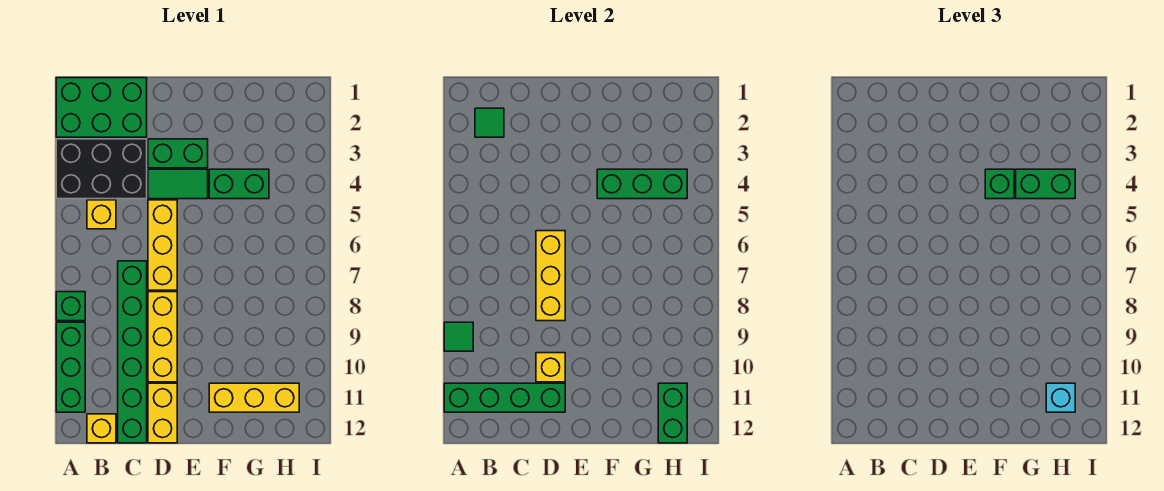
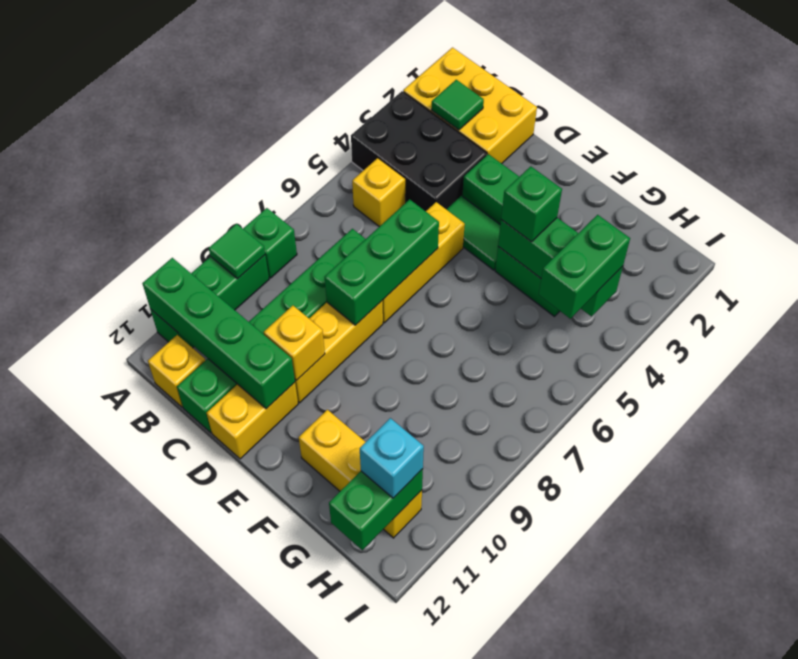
green brick A1:C2 level 1 -> yellow brick A1:C2 level 1
yellow brick D6:D8 level 2 -> green brick D6:D8 level 2
green brick G4:H4 level 3 -> green brick H4:H5 level 3

